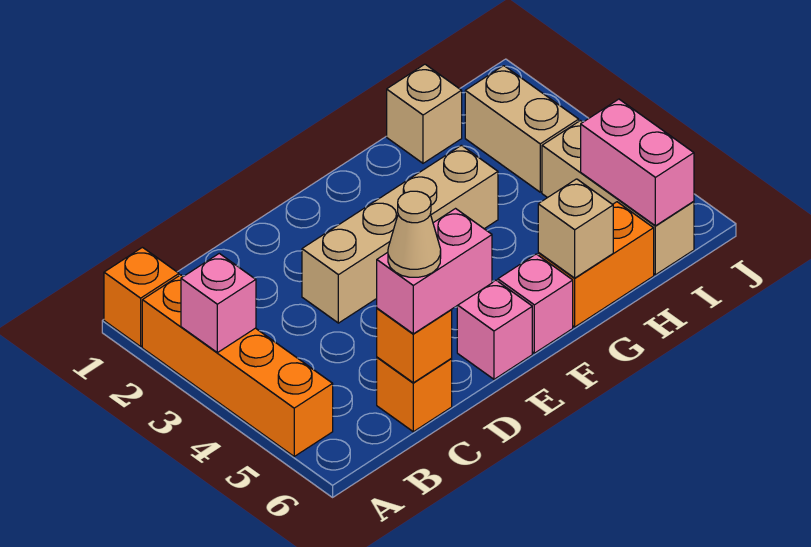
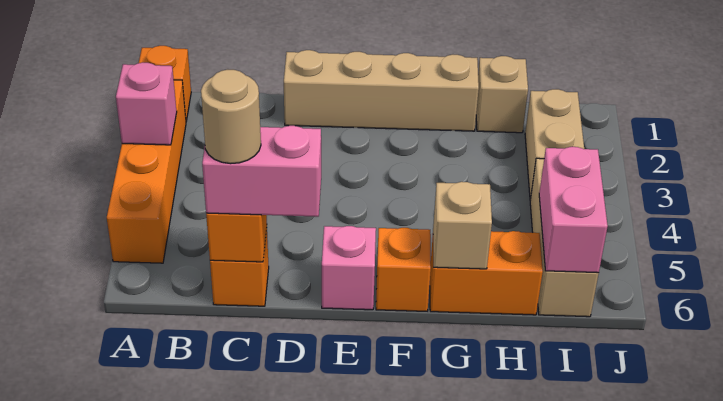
tan cone C6 level 4 -> tan round brick C6 level 4
tan brick D3:G3 level 1 -> tan brick D1:G1 level 1
pink brick F6 level 1 -> orange brick F6 level 1

